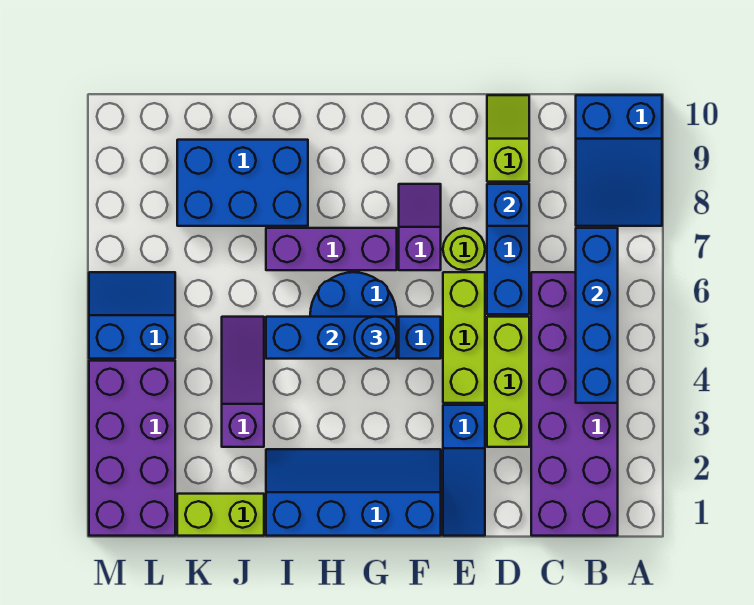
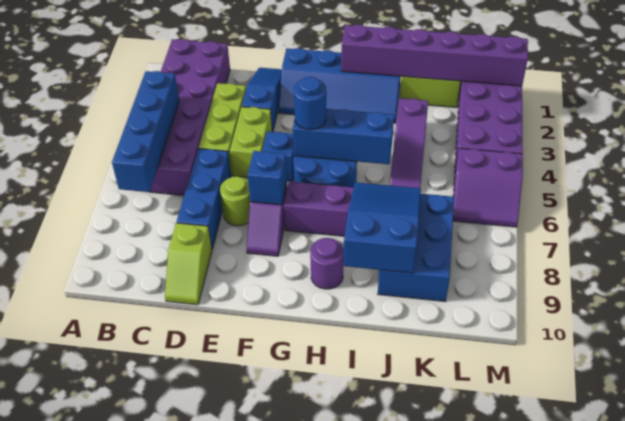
blue slope A8:B10 level 1 top 10 -> blue slope I7:J9 level 2 top 9
blue brick D8 level 2 -> blue brick F7 level 2
lime brick E4:E6 level 1 -> lime brick E4:E5 level 1
none -> purple brick H1:M1 level 2
none -> purple round brick H9 level 1
blue brick I8:K9 level 1 -> blue brick J7:K9 level 1
blue slope L5:M6 level 1 top 5 -> purple slope L5:M6 level 1 top 5

